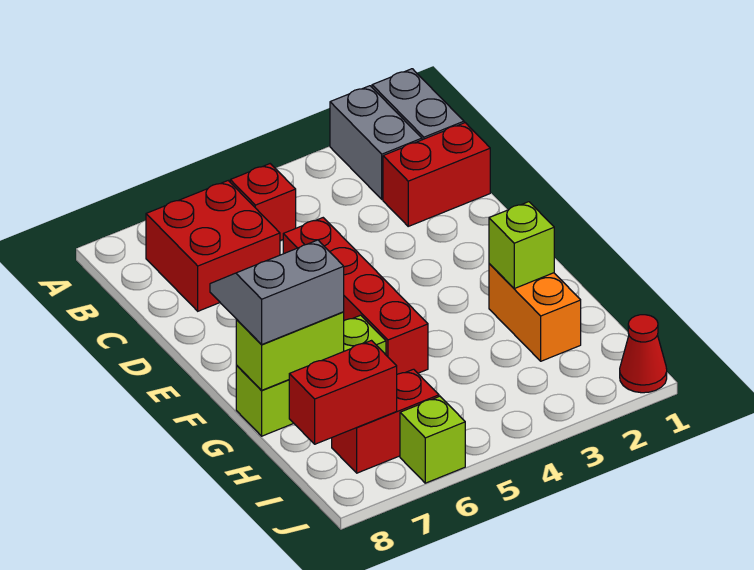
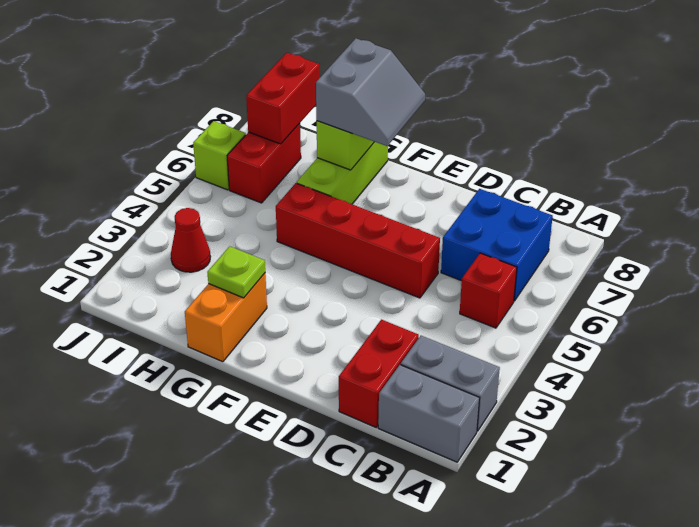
red brick B6:C7 level 1 -> blue brick B6:C7 level 1
orange brick G2:H2 level 1 -> orange brick G1:G2 level 1
lime brick G2 level 2 -> lime plate G2 level 2
red cone J1 level 1 -> red cone I3 level 1

